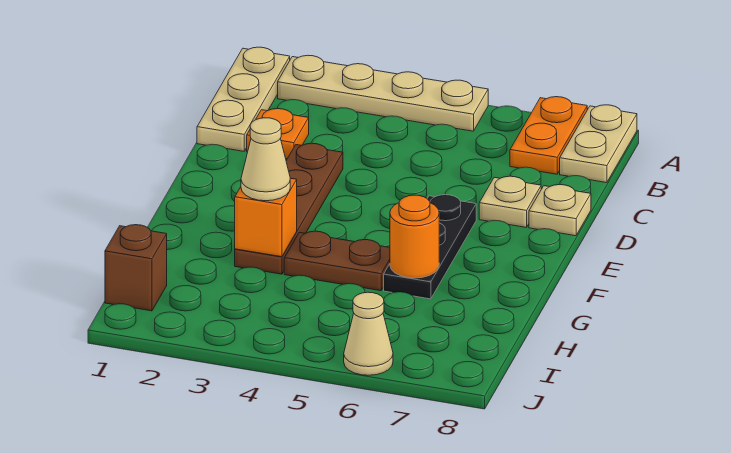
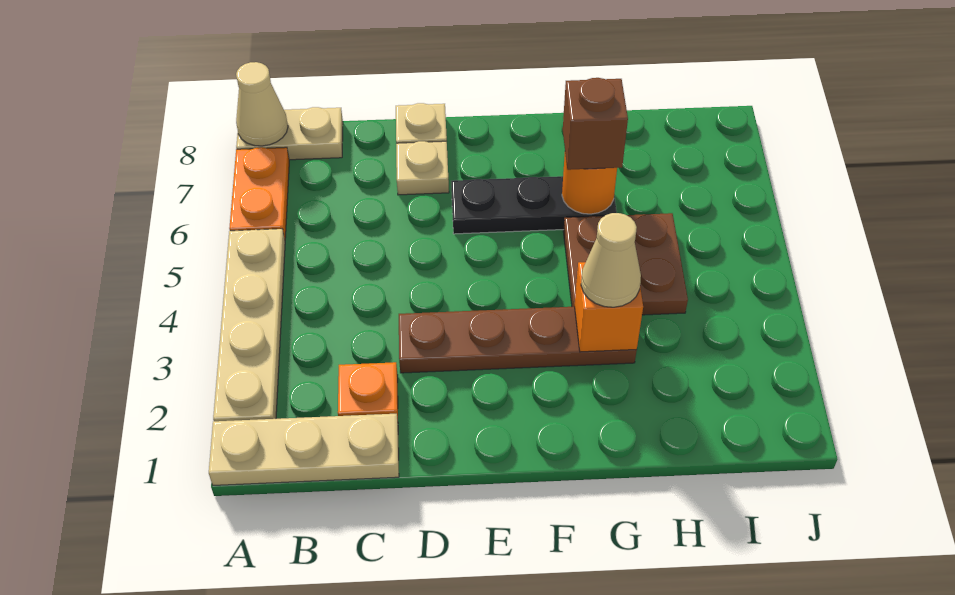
orange plate A7:B7 level 1 -> orange plate A6:A7 level 1
brown plate G4:G5 level 1 -> brown plate G4:H5 level 1
brown brick I1 level 1 -> brown brick G6 level 3
tan cone J6 level 1 -> tan cone A8 level 2

